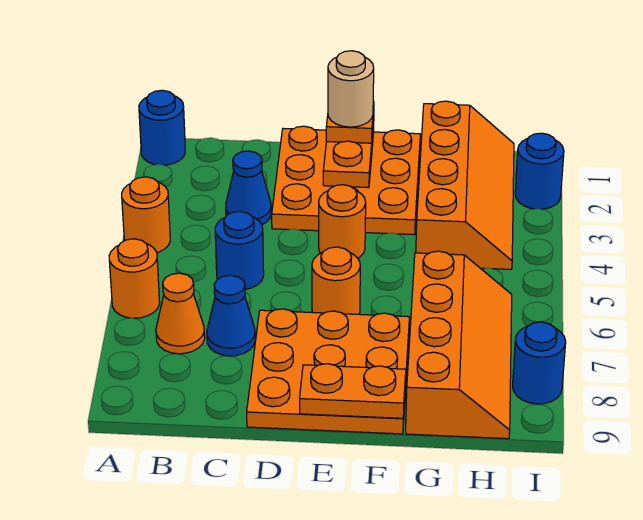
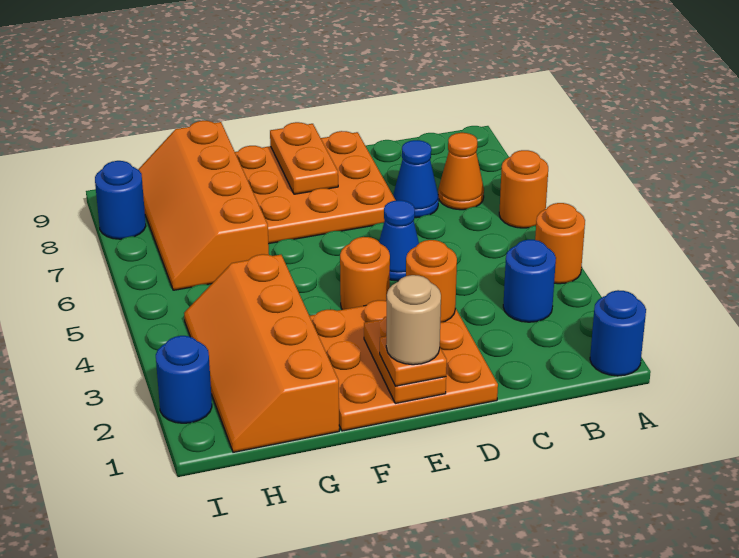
blue cone C3 level 1 -> blue cone D5 level 1
blue round brick C5 level 1 -> blue round brick B3 level 1
orange round brick E6 level 1 -> orange round brick D3 level 2
orange plate E9:F9 level 2 -> orange plate E8:E9 level 2

